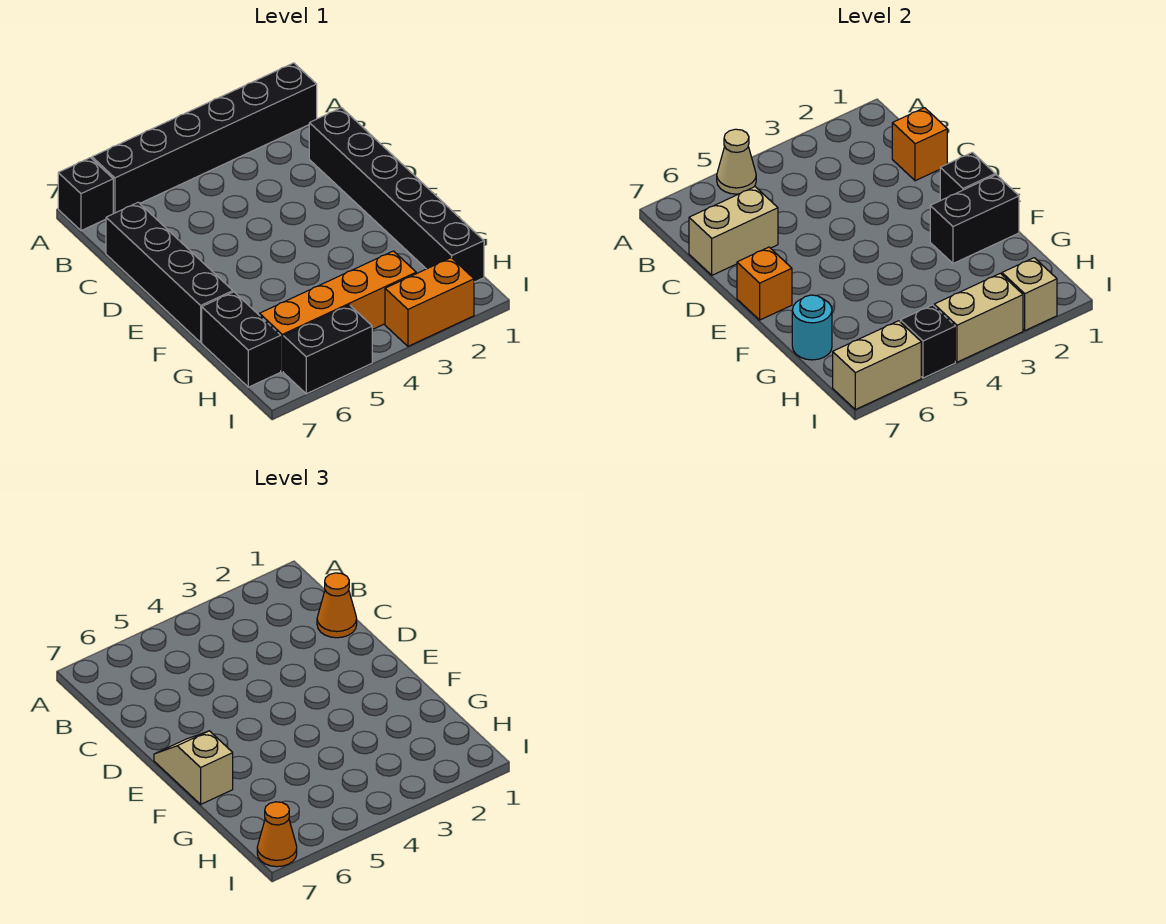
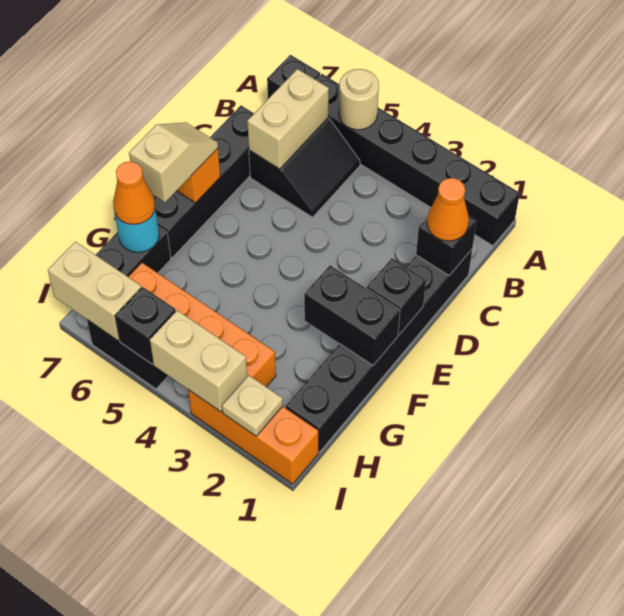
tan cone A5 level 2 -> tan round brick A5 level 2
none -> black slope B5:C6 level 1 top 6
orange brick C1 level 2 -> black brick C1 level 2
tan brick C6:C7 level 2 -> tan brick B6:C6 level 2
orange brick I2:I3 level 1 -> orange brick I1:I3 level 1
tan brick I2 level 2 -> tan plate I2 level 2
orange cone I7 level 3 -> orange cone G7 level 3

